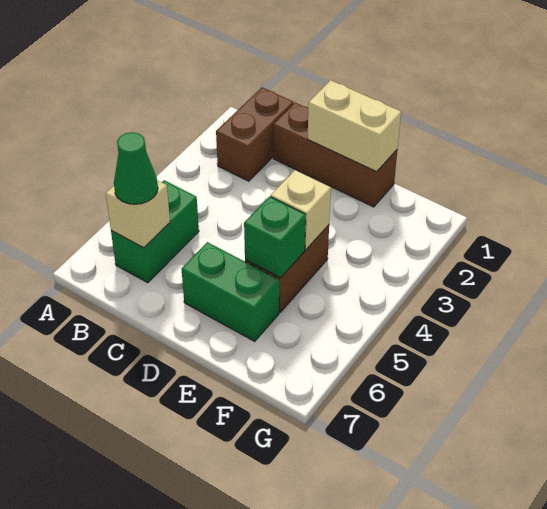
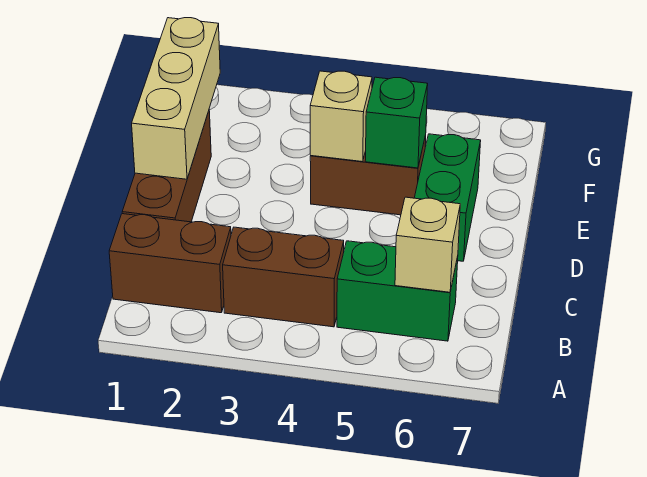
none -> brown brick B3:B4 level 1
green cone B6 level 3 -> none
tan brick D1:E1 level 2 -> tan brick D1:F1 level 2

